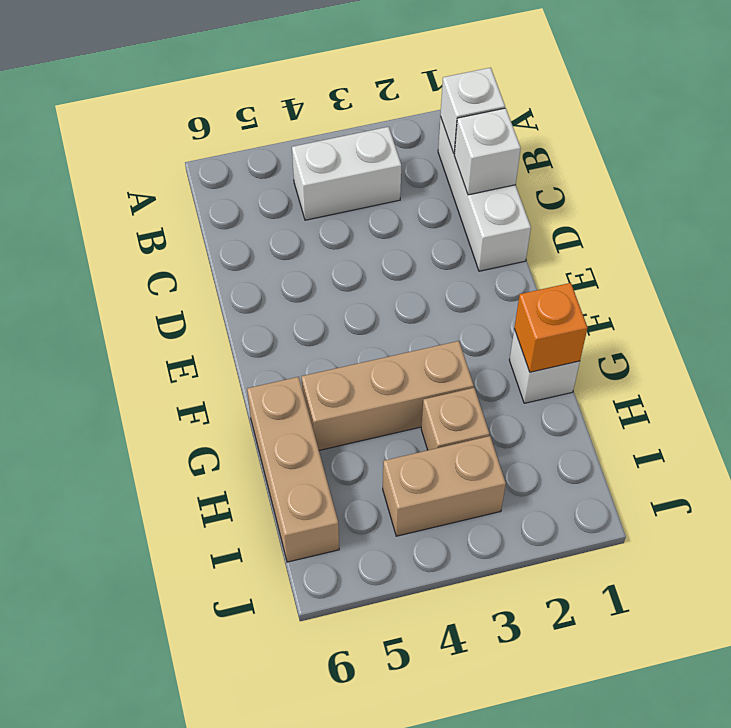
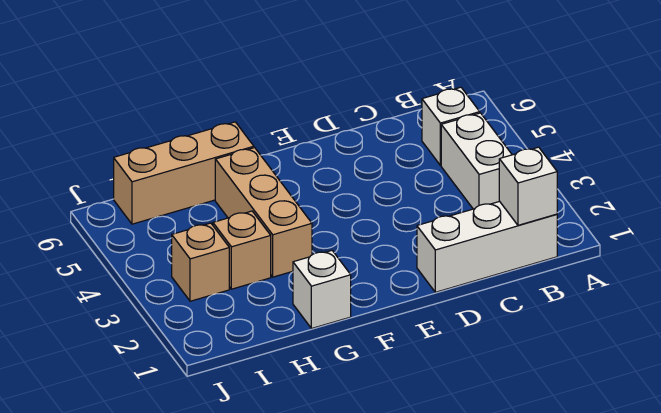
white brick C1 level 2 -> white brick B5 level 1
orange brick G1 level 2 -> none
tan brick I3:I4 level 1 -> tan brick I3 level 1

